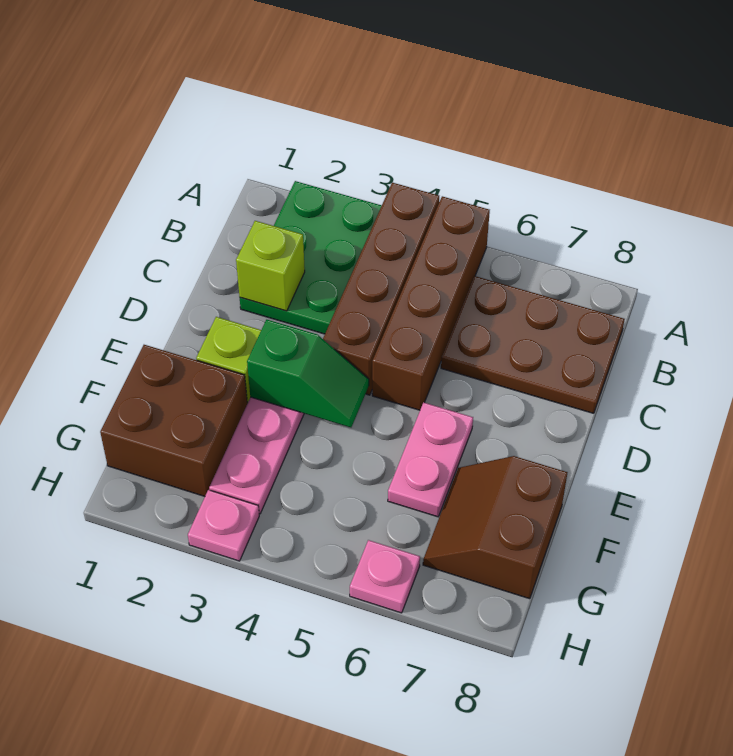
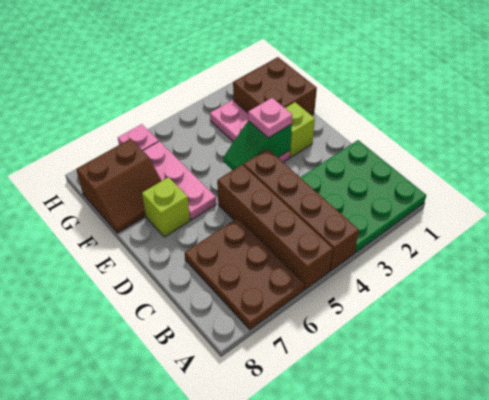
green plate A2:C3 level 1 -> green plate A1:C3 level 1
brown plate B6:C8 level 1 -> brown plate A6:C7 level 1
lime brick C2 level 2 -> lime brick E7 level 1
pink plate E6:F6 level 1 -> pink plate E6:G6 level 1
brown slope F7:G8 level 1 top 8 -> brown slope F7:G8 level 1 top G
pink plate H3 level 1 -> pink plate E3 level 3

